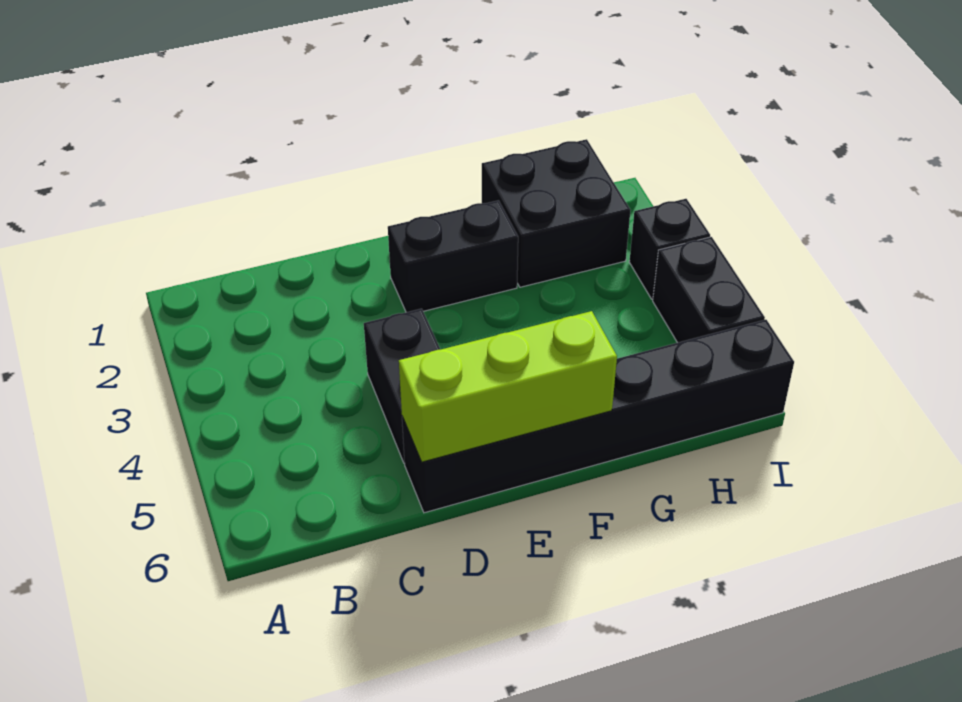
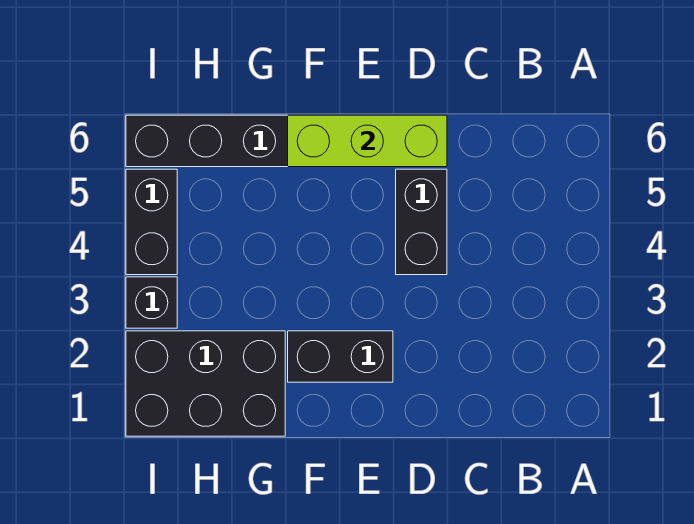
black brick G1:H2 level 1 -> black brick G1:I2 level 1

